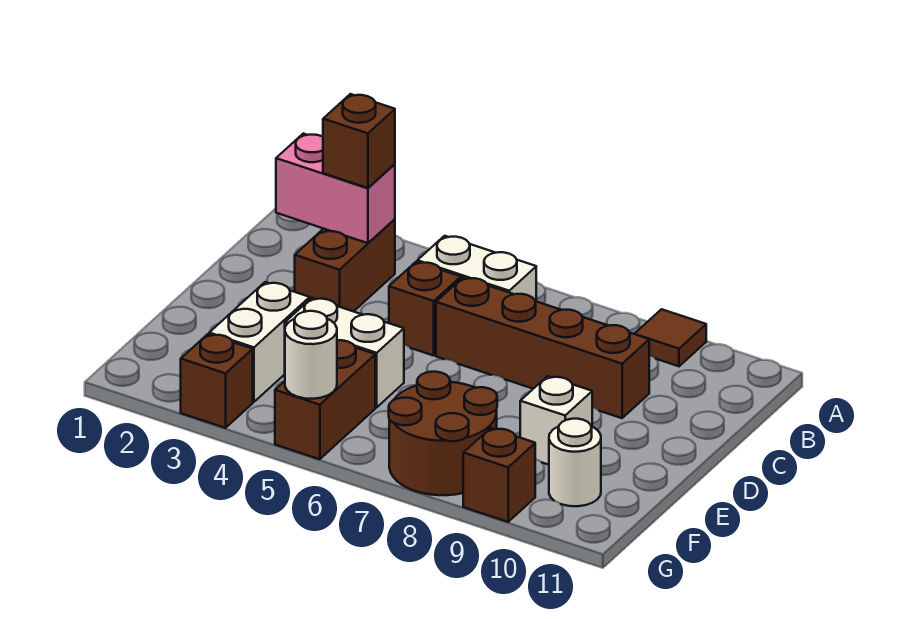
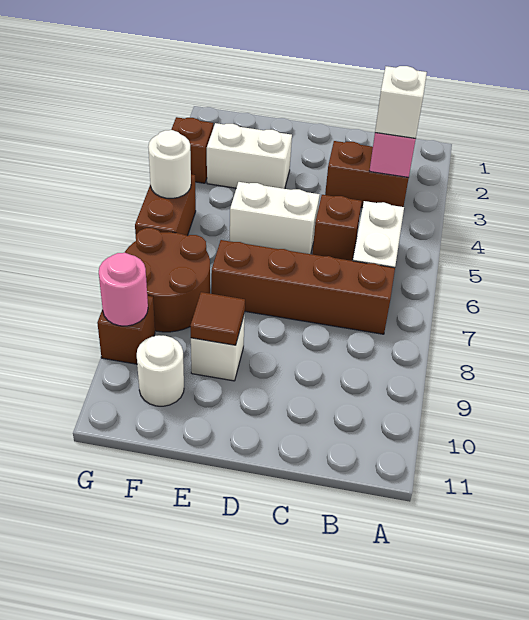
brown tile A9 level 1 -> brown tile E9 level 2
brown brick B3 level 3 -> white brick B3 level 3
brown brick C6:C9 level 1 -> brown brick B7:E7 level 1
white brick E4:E5 level 1 -> white brick D5:E5 level 1
brown brick F5:G5 level 1 -> brown brick G5:G6 level 1
none -> pink round brick G9 level 2

